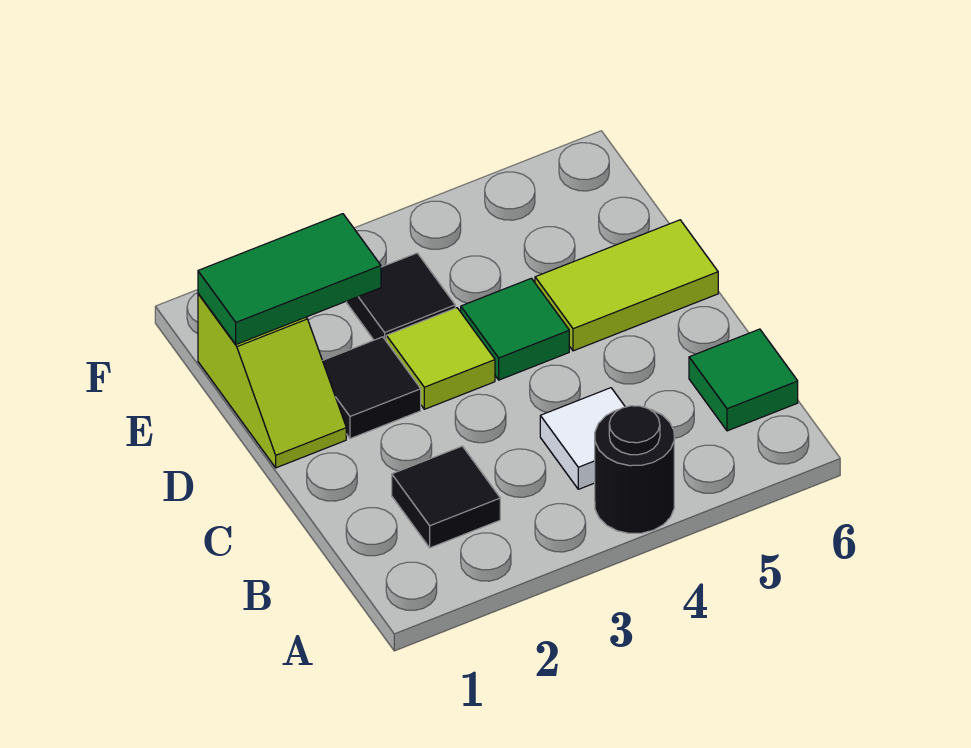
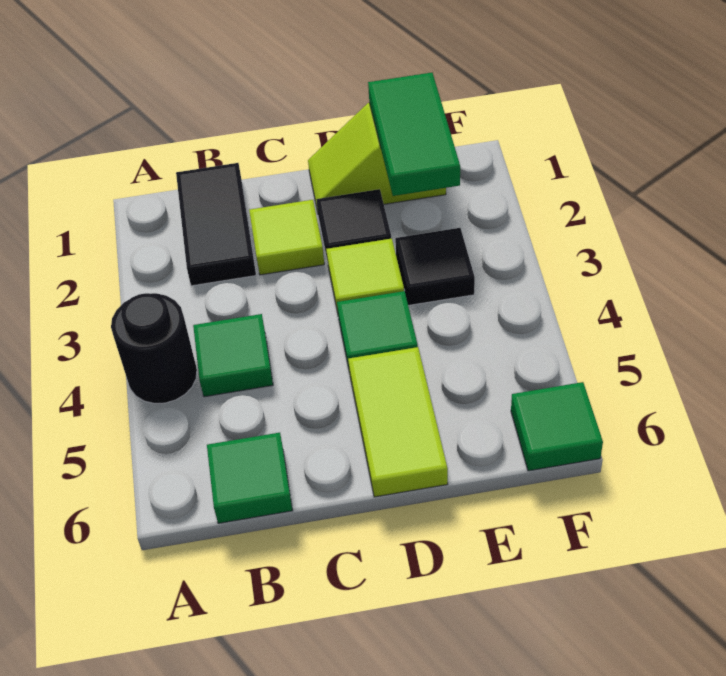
black tile B2 level 1 -> black tile B1:B2 level 1
white tile B4 level 1 -> green tile B4 level 1
none -> lime tile C2 level 1
none -> green tile F6 level 1

